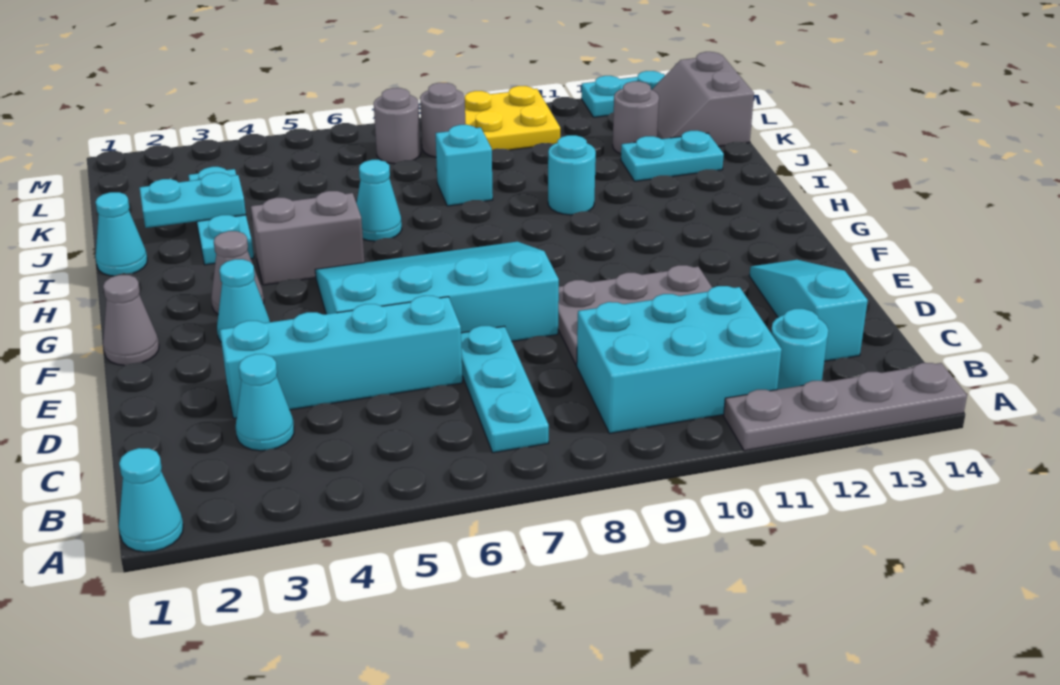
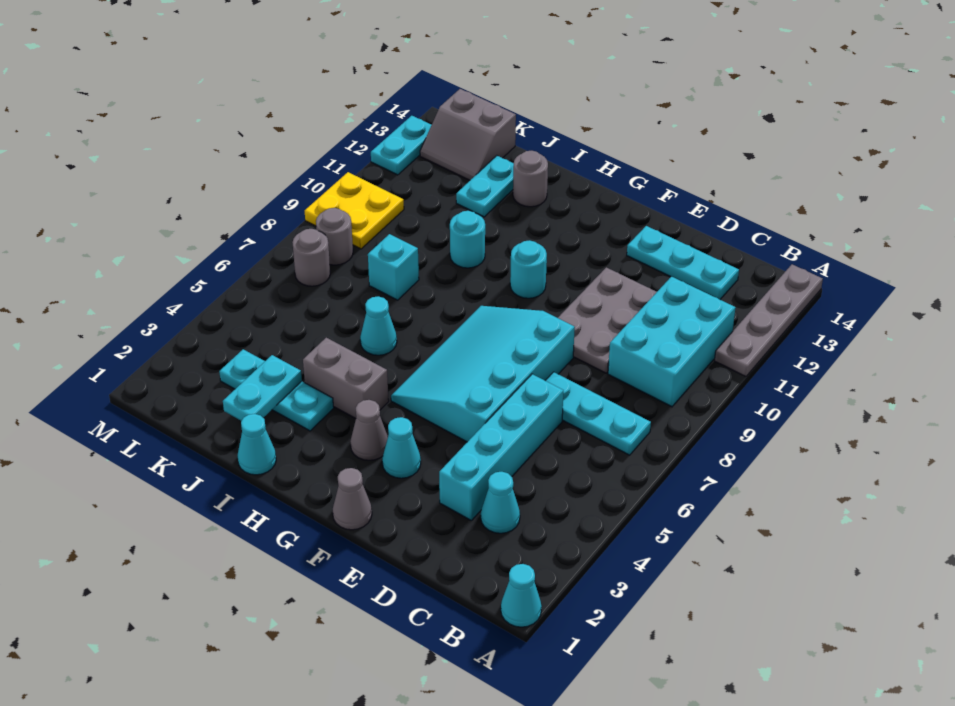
cyan round brick B12 level 1 -> cyan round brick G10 level 1
cyan slope C13:E13 level 1 top C -> cyan plate C13:E13 level 1
grey brick H4:H5 level 1 -> grey brick H4:I4 level 1
grey round brick K12 level 1 -> grey round brick I13 level 1

